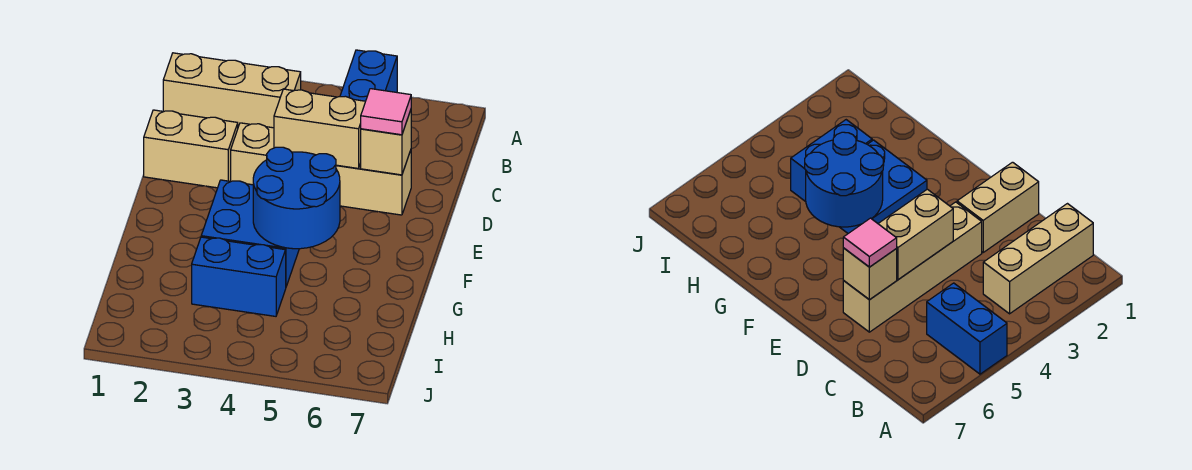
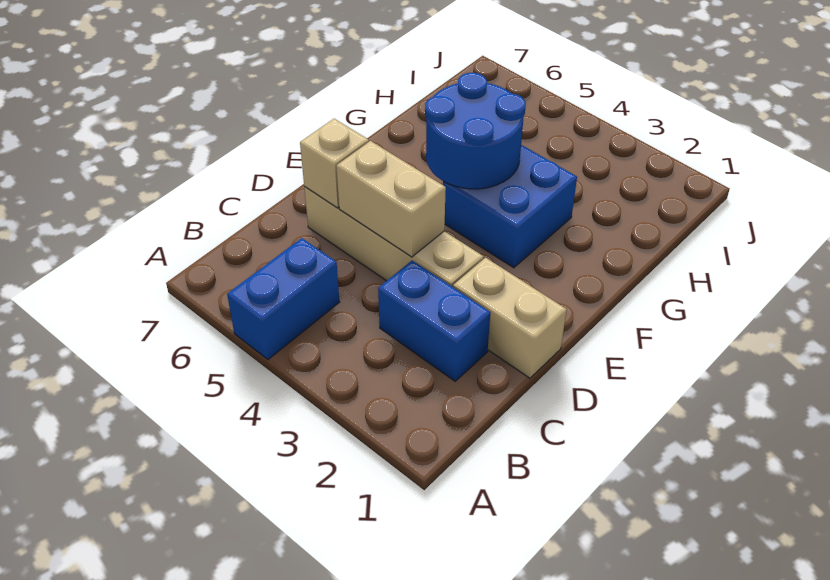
tan brick B1:B3 level 1 -> none
pink tile D6 level 3 -> none
blue brick H3:H4 level 1 -> blue brick C2:C3 level 1

